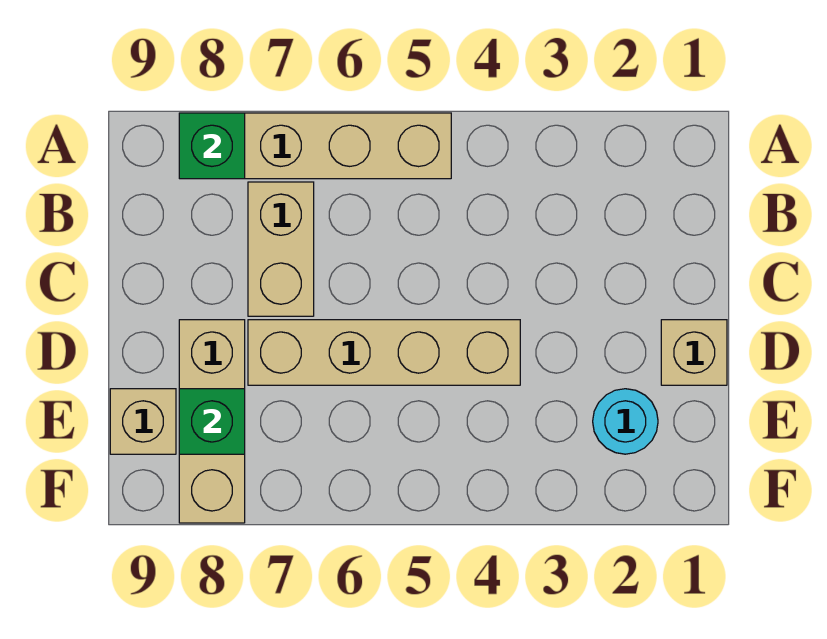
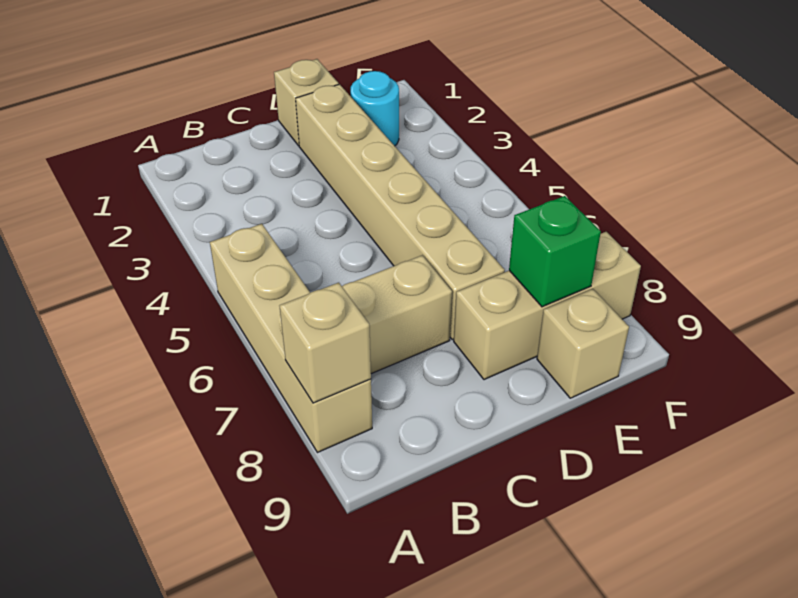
green brick A8 level 2 -> tan brick A8 level 2
tan brick D4:D7 level 1 -> tan brick D2:D7 level 1

